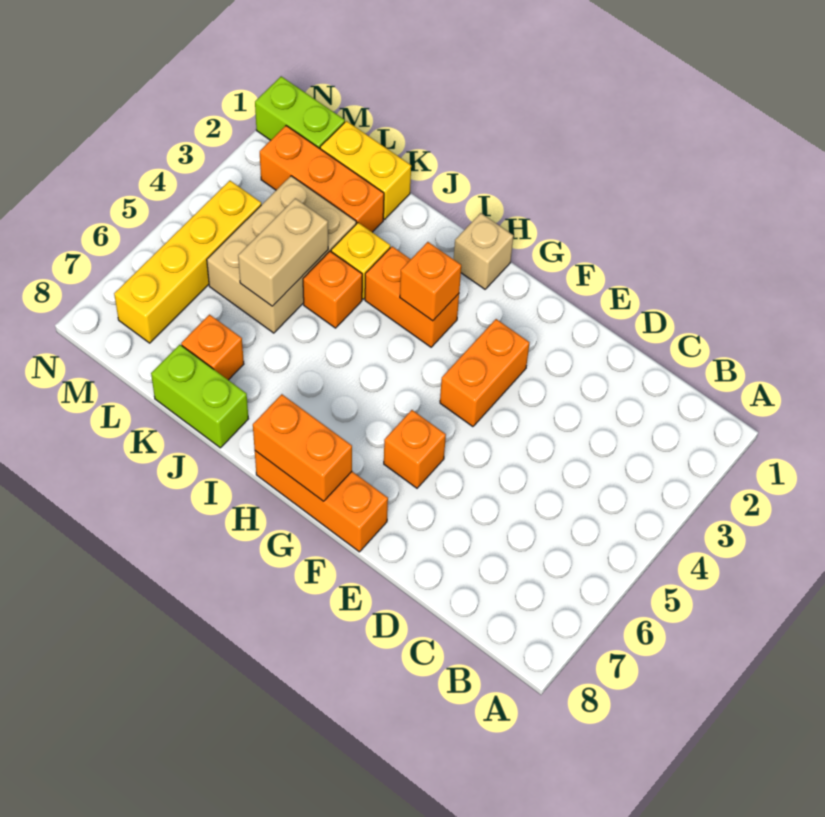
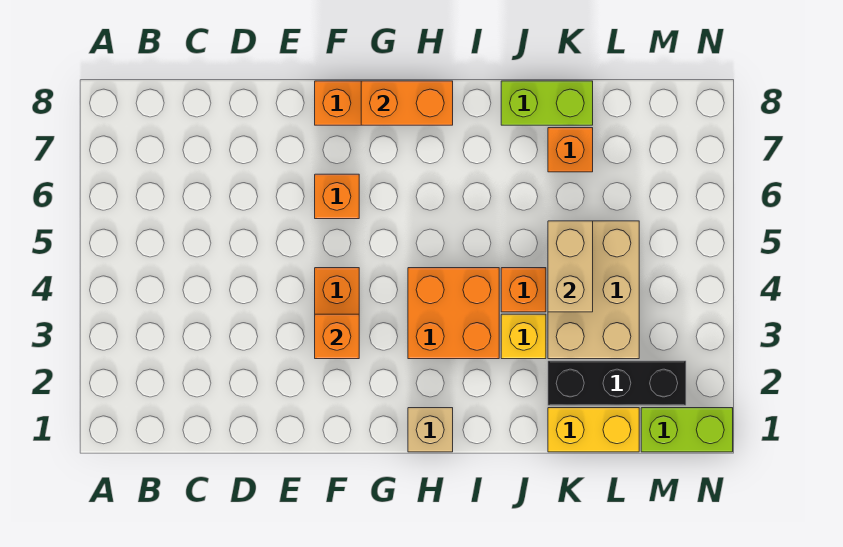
orange brick H3:I3 level 1 -> orange brick H3:I4 level 1
orange brick H3 level 2 -> orange brick F3 level 2
orange brick K2:M2 level 1 -> black brick K2:M2 level 1
yellow brick M4:M7 level 1 -> none

